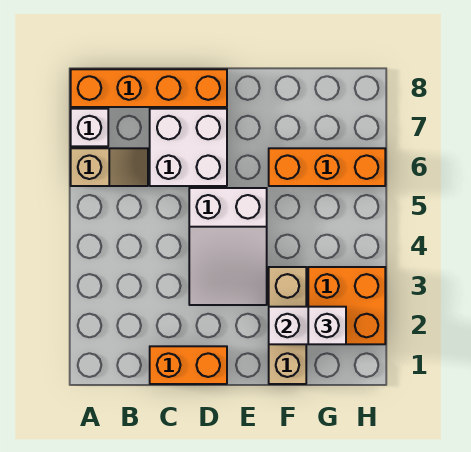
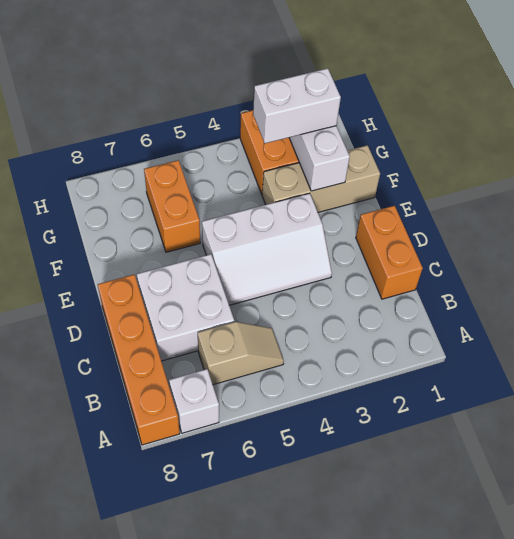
tan slope A6:B6 level 1 top A -> tan slope B5:B6 level 1 top 6
white slope D3:E5 level 1 top 5 -> white slope D3:E5 level 1 top E
orange brick F6:H6 level 1 -> orange brick F6:G6 level 1
white brick G2 level 3 -> white brick G2:G3 level 3

